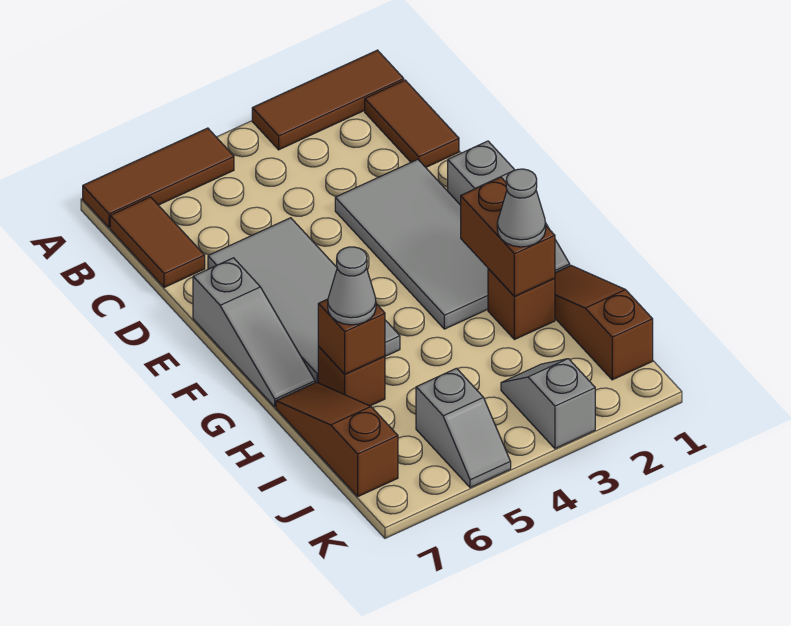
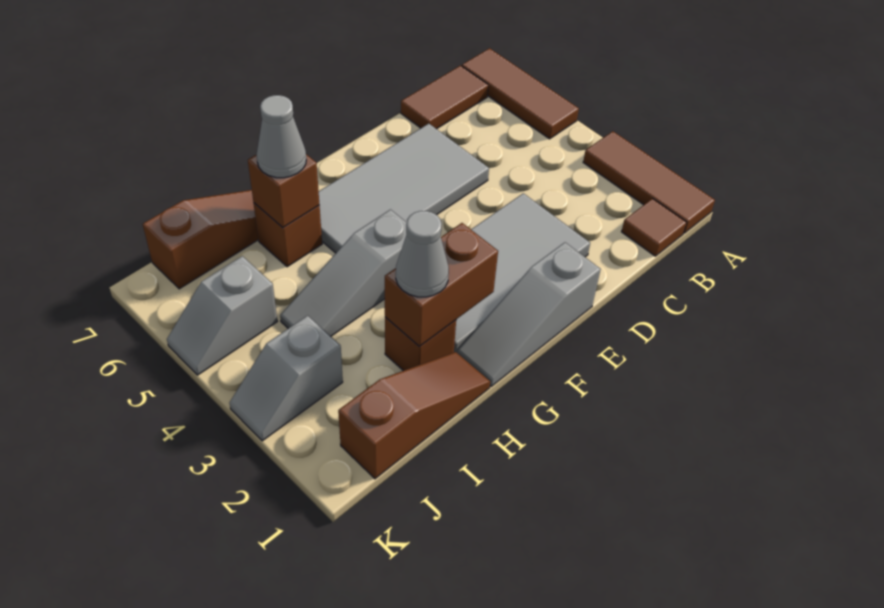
brown tile B1:C1 level 1 -> brown tile B1 level 1
grey slope E7:G7 level 1 top E -> grey slope G4:I4 level 1 top G
grey slope J3:K3 level 1 top K -> grey slope J3:K3 level 1 top J

